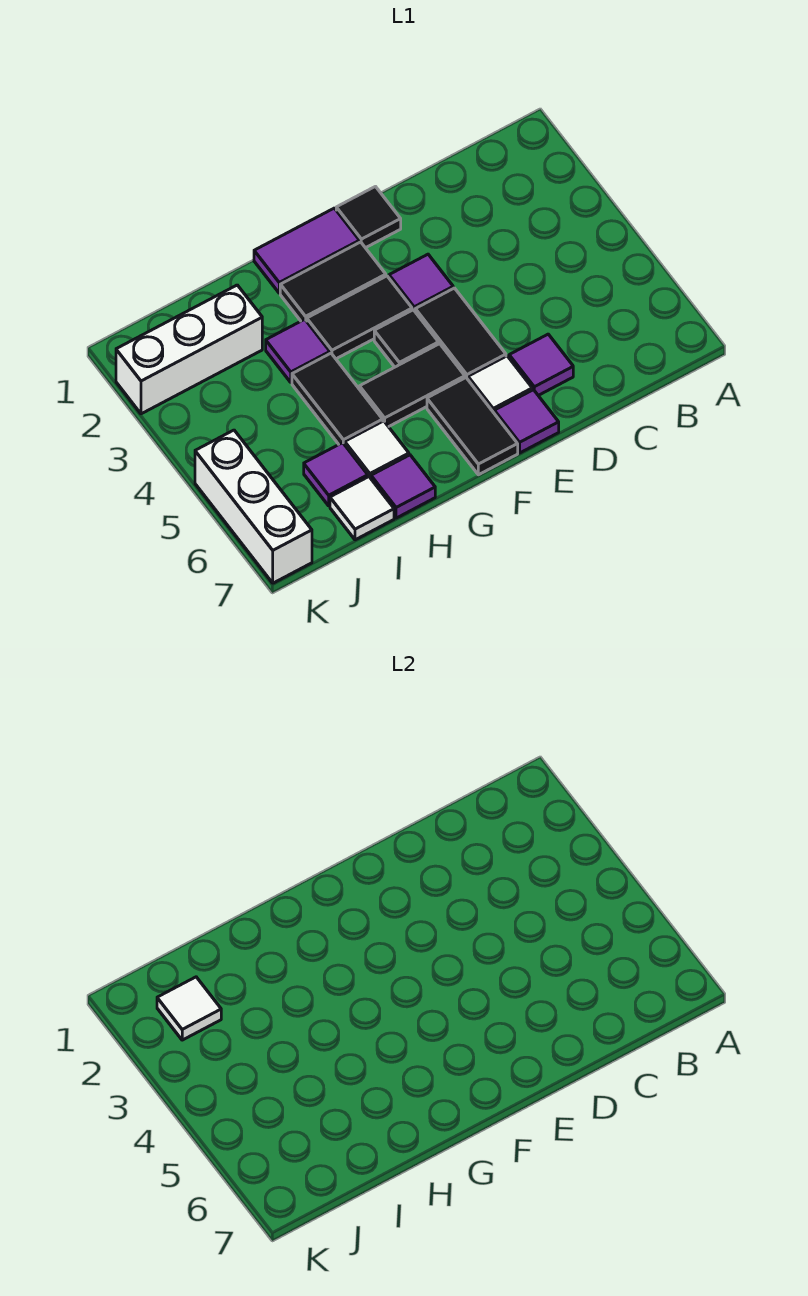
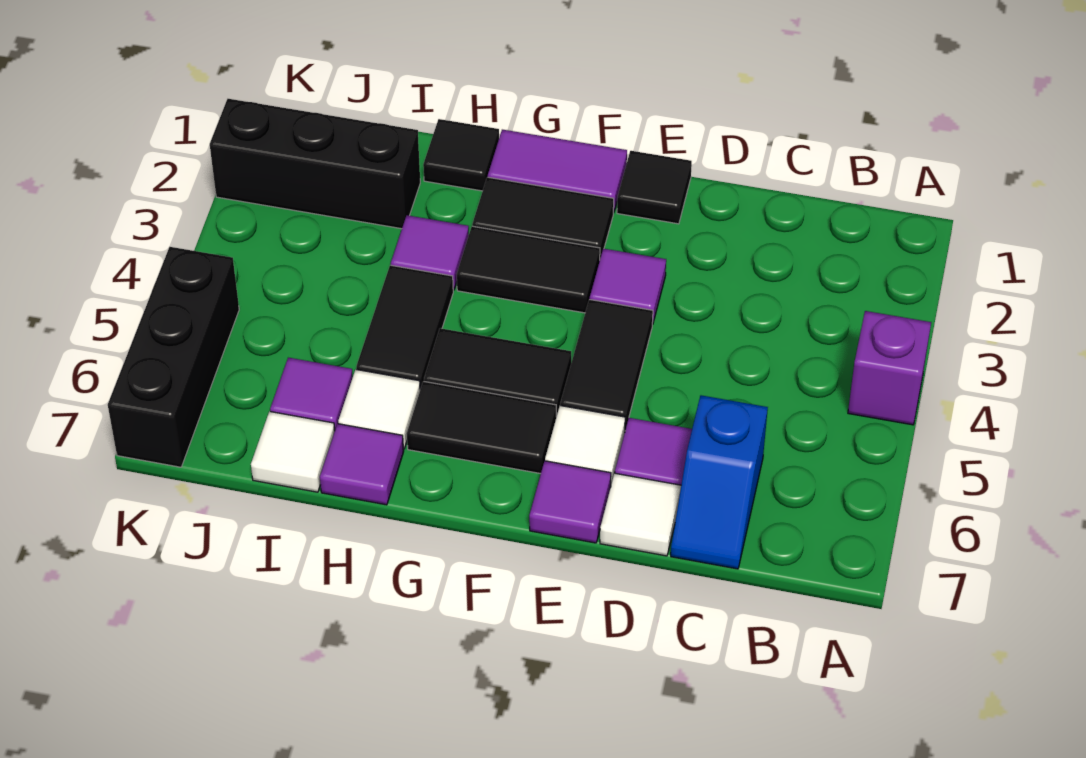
none -> purple brick A4 level 1
none -> blue slope C6:C7 level 1 top 6
black tile F4 level 1 -> black tile H1 level 1
black tile F6:F7 level 1 -> black tile F6:G6 level 1
white brick I2:K2 level 1 -> black brick I2:K2 level 1
white tile J2 level 2 -> white tile D7 level 1
white brick K5:K7 level 1 -> black brick K5:K7 level 1

